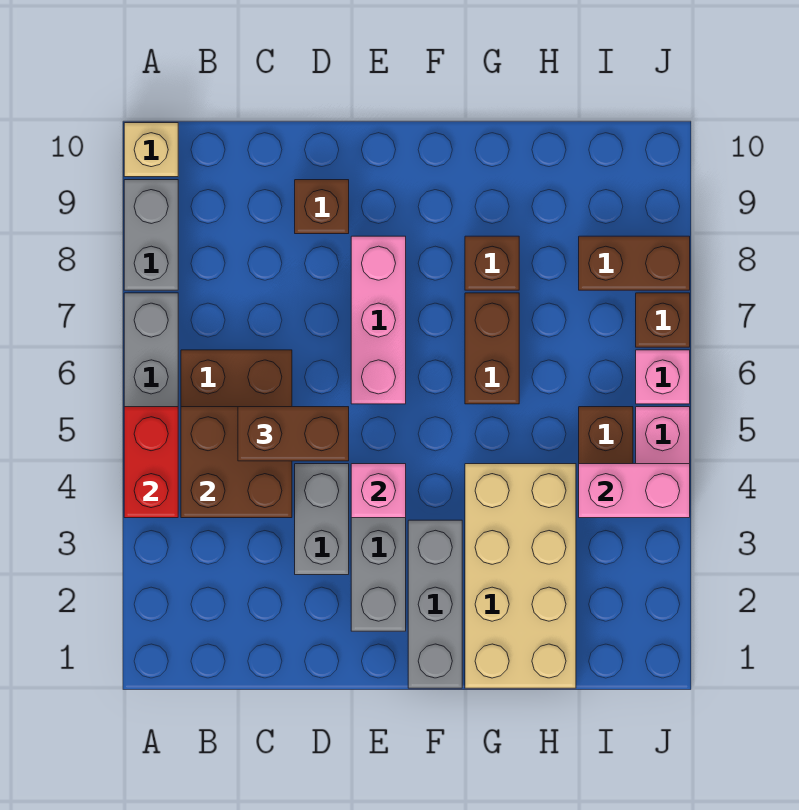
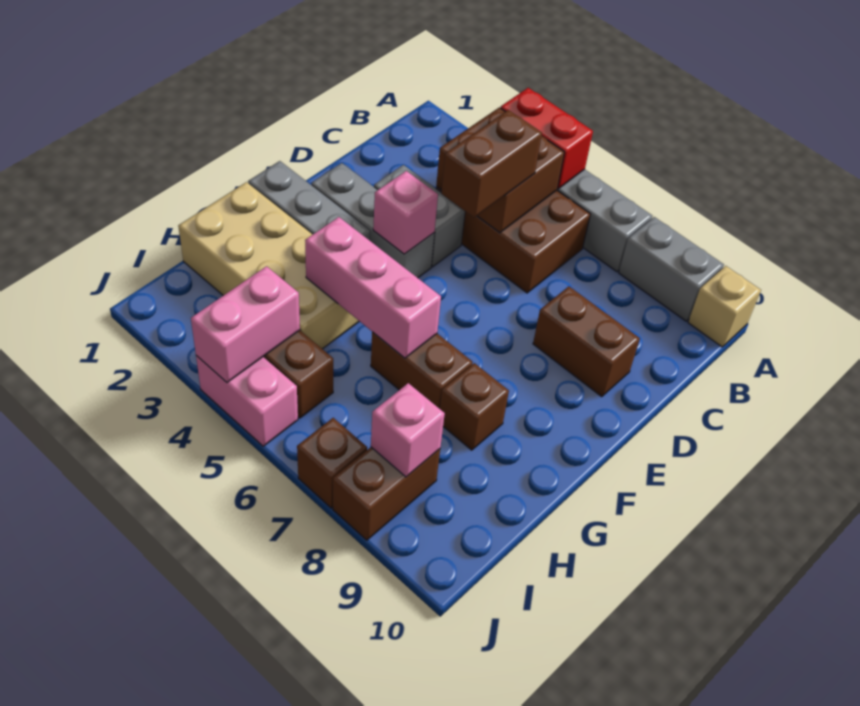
brown brick D9 level 1 -> brown brick D8:D9 level 1
pink brick E6:E8 level 1 -> pink brick G4:G6 level 2
pink brick J6 level 1 -> pink brick I8 level 2

